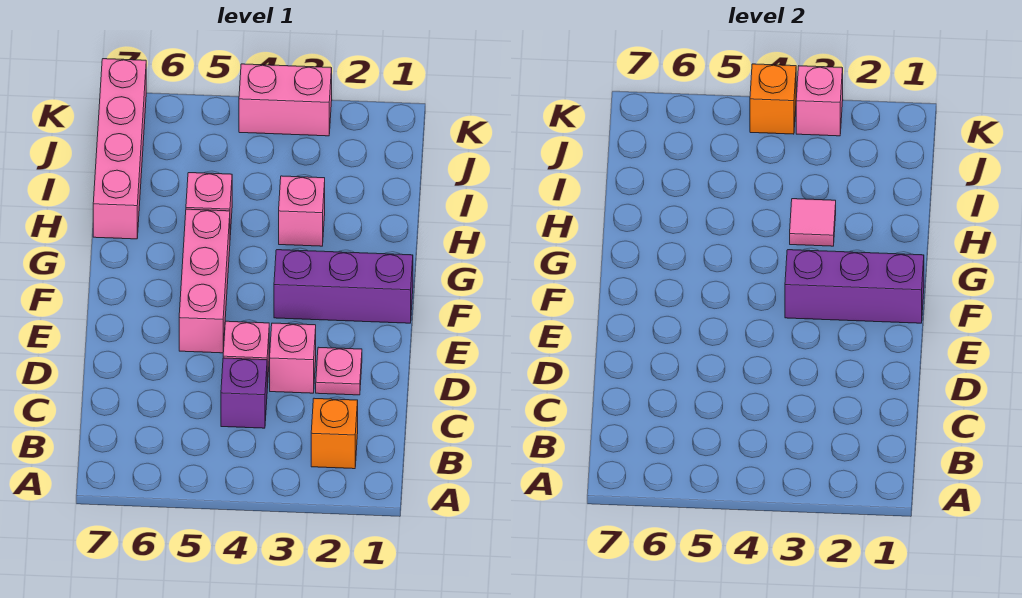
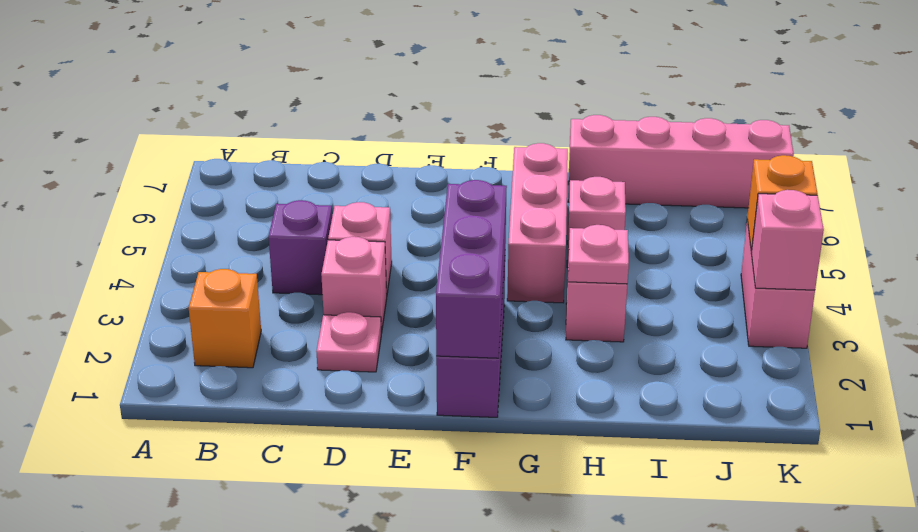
pink brick E5:G5 level 1 -> pink brick G4:G6 level 1
pink tile H3 level 2 -> pink plate H3 level 2

